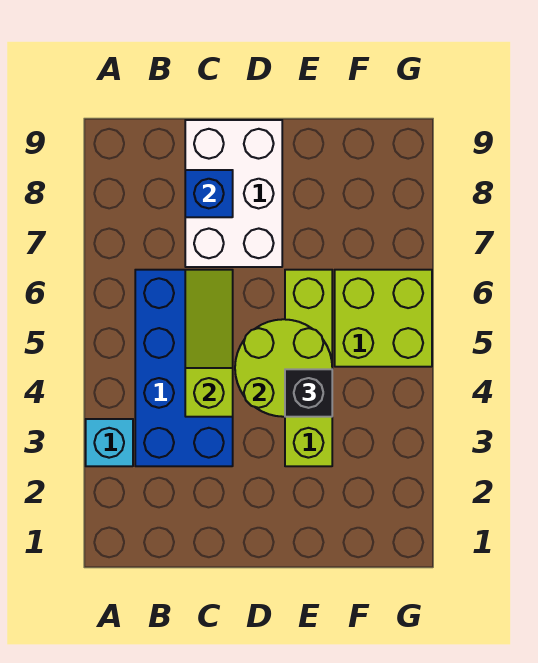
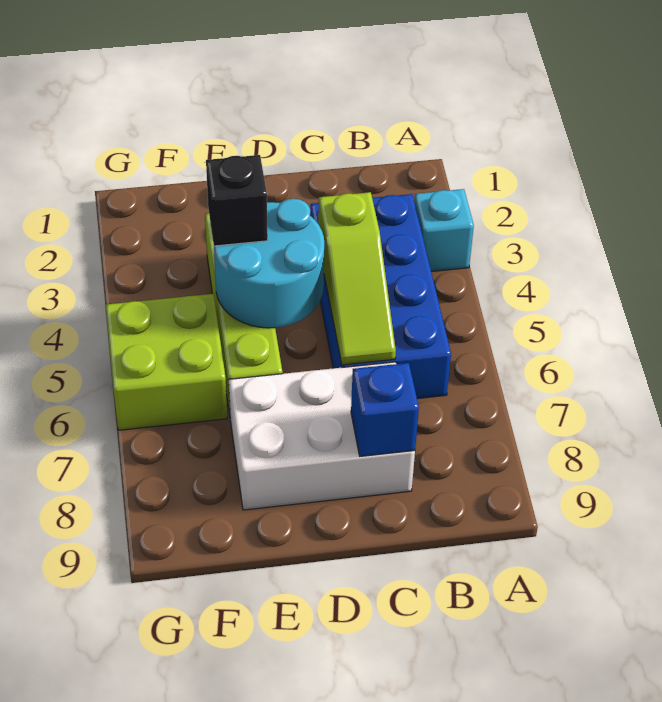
white brick C7:D9 level 1 -> white brick C7:E8 level 1
lime round brick D4:E5 level 2 -> cyan round brick D4:E5 level 2

